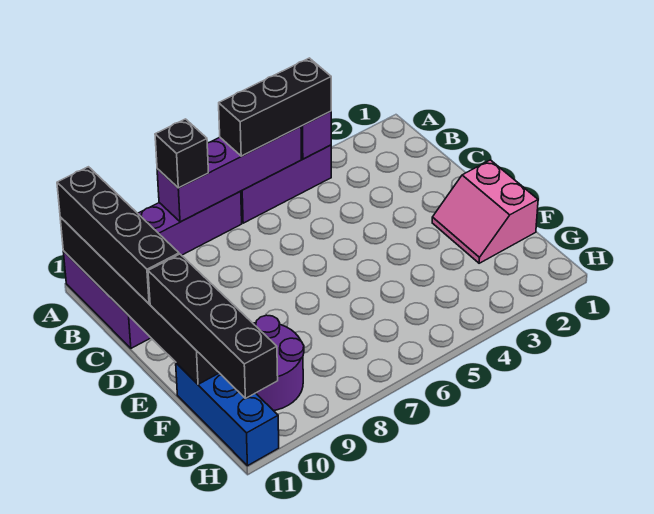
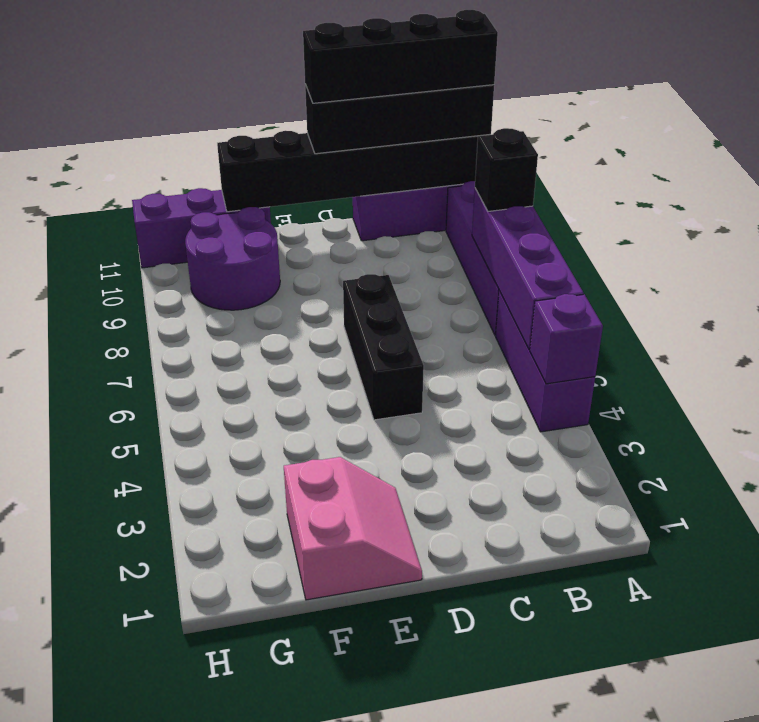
black brick A4:A6 level 3 -> black brick D5:D7 level 1
pink slope E1:F2 level 1 top 1 -> pink slope E1:F2 level 1 top F
black brick E11:H11 level 3 -> black brick A11:D11 level 4
blue brick F11:H11 level 1 -> purple brick F11:H11 level 1

